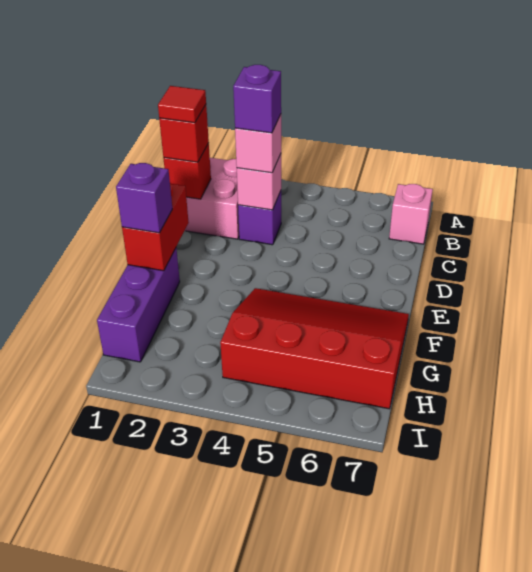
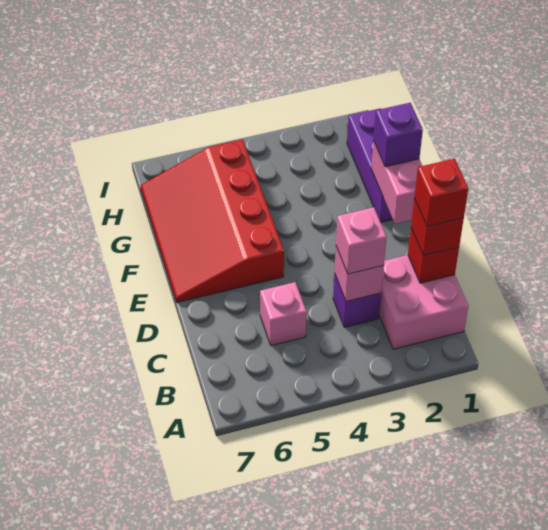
pink brick B7 level 1 -> pink brick C5 level 1
red tile C1 level 4 -> red brick C1 level 4
purple brick C3 level 4 -> none
red brick E1:F1 level 2 -> pink brick E1:F1 level 2
red slope F4:H7 level 1 top H -> red slope E5:H7 level 1 top 5

